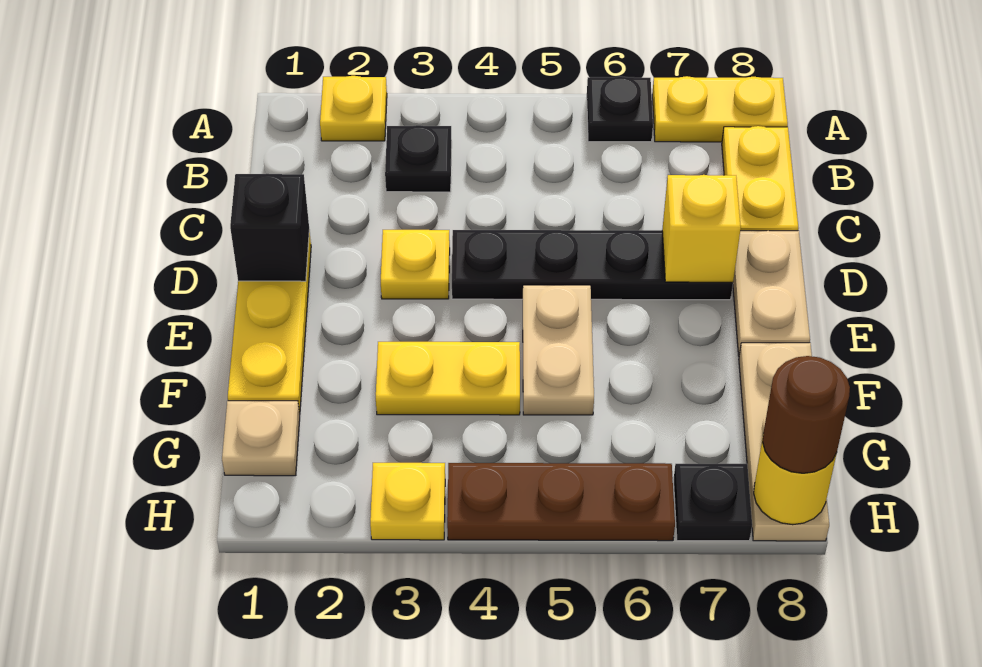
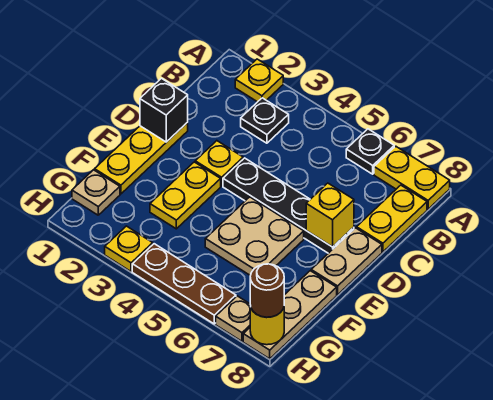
tan plate E5:F5 level 1 -> tan plate E5:F6 level 1
yellow plate F3:F4 level 1 -> yellow plate E3:F3 level 1
black plate H7 level 1 -> tan plate H7 level 1

